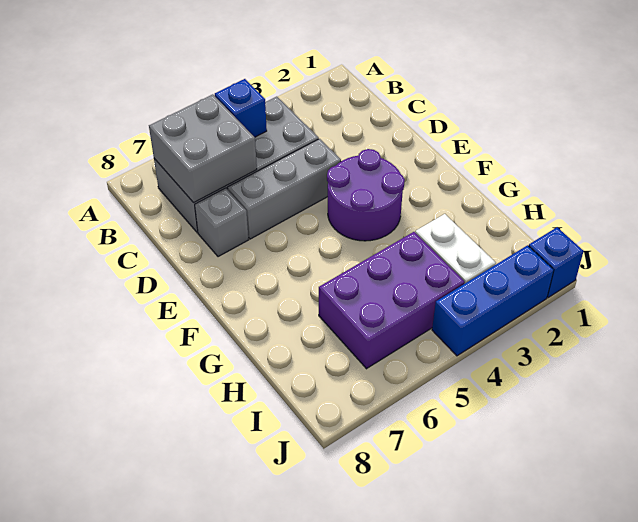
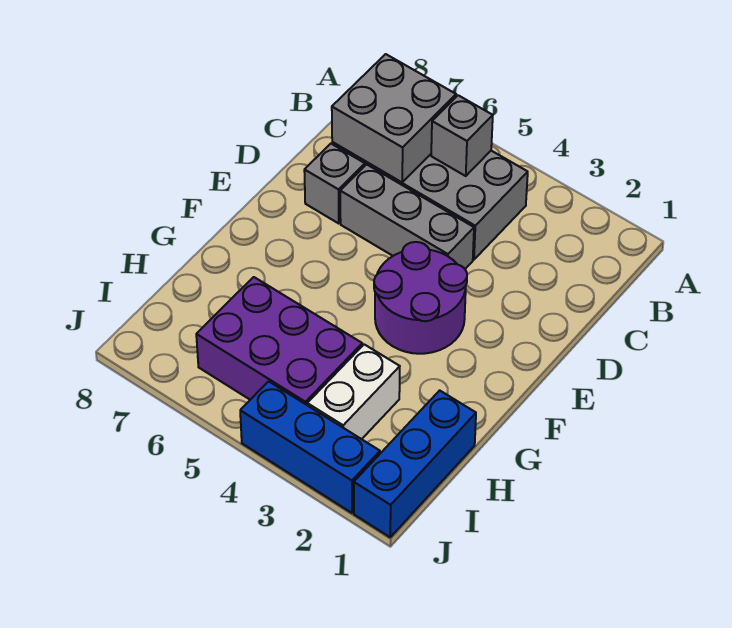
blue brick B5 level 2 -> grey brick B5 level 2
blue brick J1 level 1 -> blue brick H1:J1 level 1

